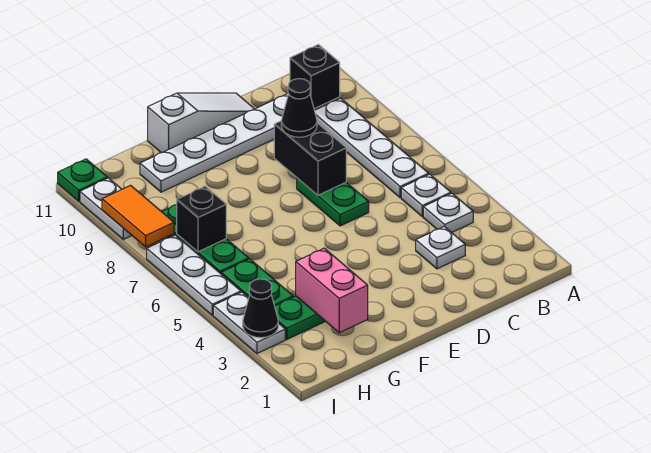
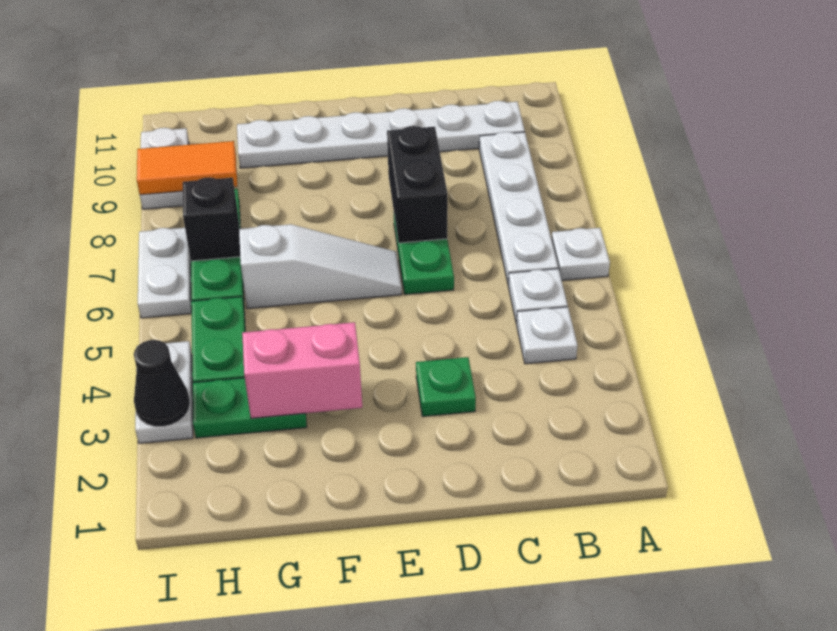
black brick B10 level 2 -> none
white plate C3 level 1 -> white plate A6 level 1
black cone D8 level 3 -> none
white slope D11:F11 level 1 top F -> white slope E6:G6 level 1 top G
pink brick G2:G3 level 2 -> pink brick F3:G3 level 2
white plate I5:I7 level 1 -> white plate I6:I7 level 1
orange tile I8:I9 level 2 -> orange tile H9:I9 level 2
green plate I11 level 1 -> green plate D3 level 1

